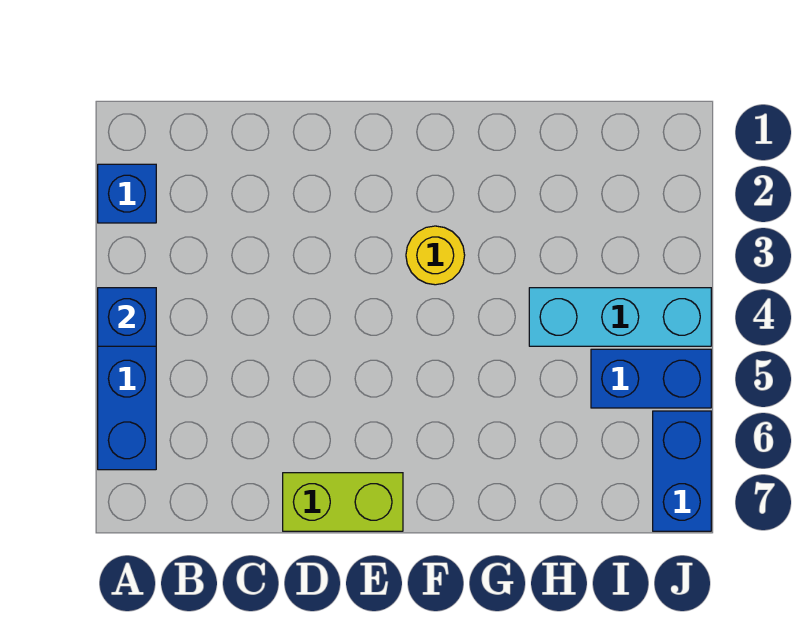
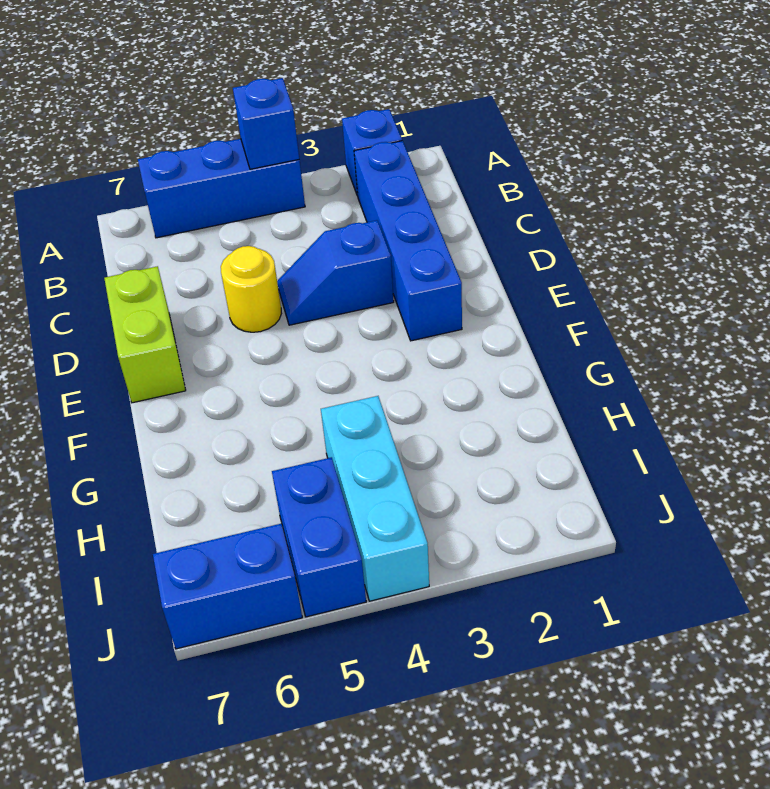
none -> blue brick B2:E2 level 1
none -> blue slope D3:D4 level 1 top 3
yellow round brick F3 level 1 -> yellow round brick D5 level 1

